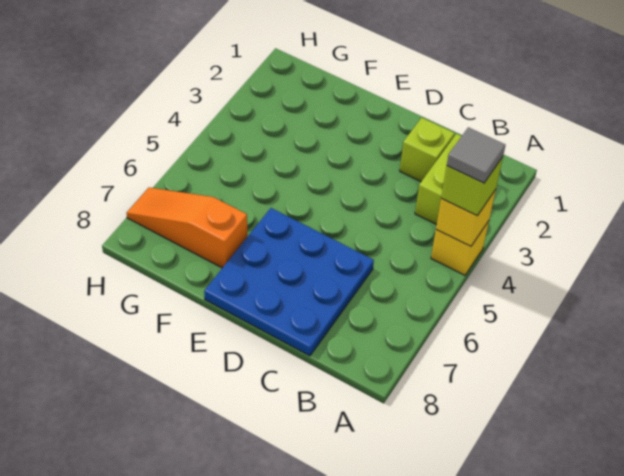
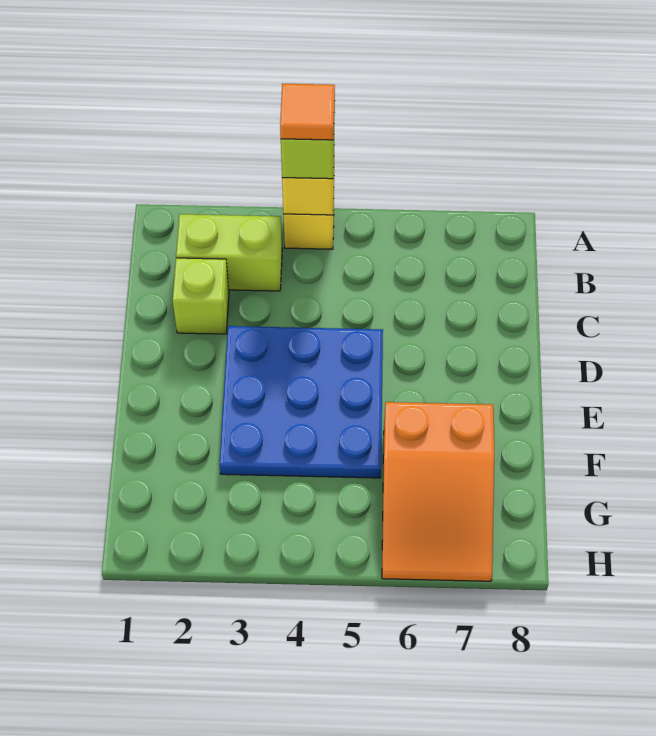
grey tile A4 level 4 -> orange tile A4 level 4
blue plate C6:E8 level 1 -> blue plate D3:F5 level 1
orange slope F7:H7 level 1 top F -> orange slope F6:H7 level 1 top F

